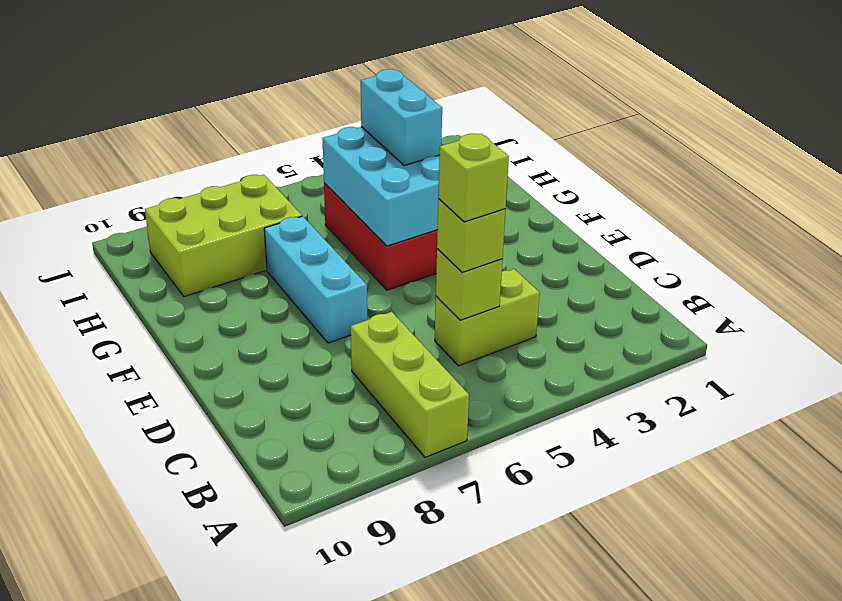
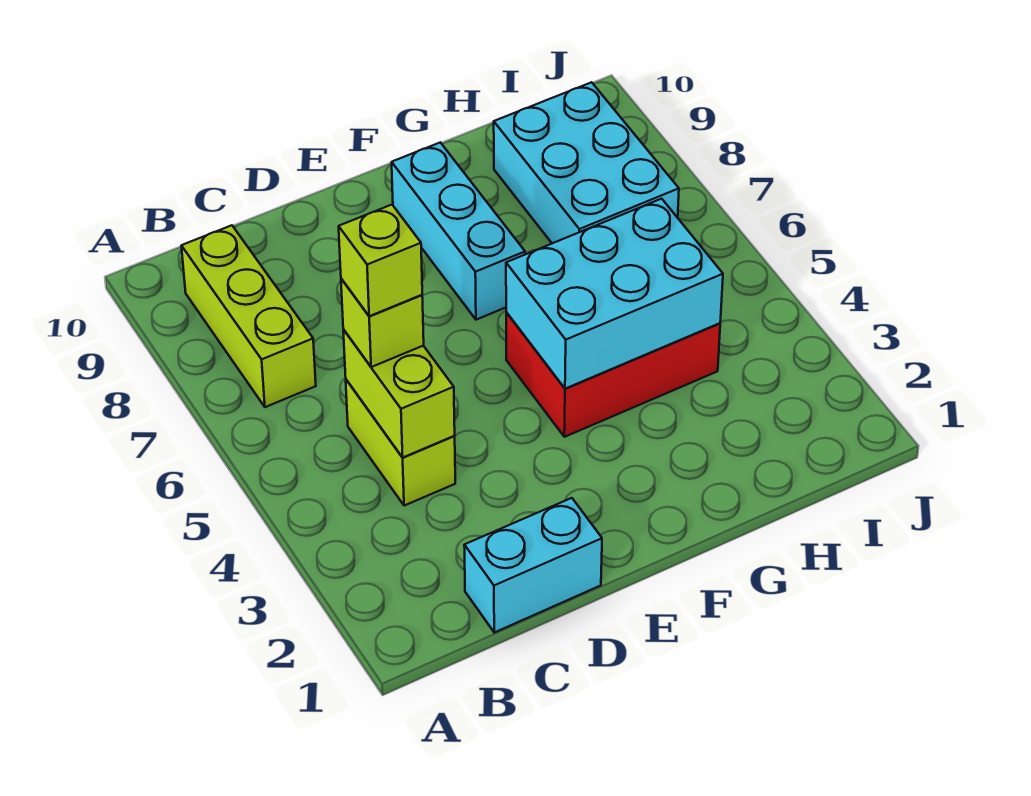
lime brick A7:C7 level 1 -> lime brick B7:B9 level 1
lime brick C5 level 2 -> lime brick C4:C5 level 2
cyan brick E7:G7 level 1 -> cyan brick F7:F9 level 1
cyan brick G4:H4 level 3 -> cyan brick C1:D1 level 1
lime brick H7:I9 level 1 -> cyan brick H7:I9 level 1

